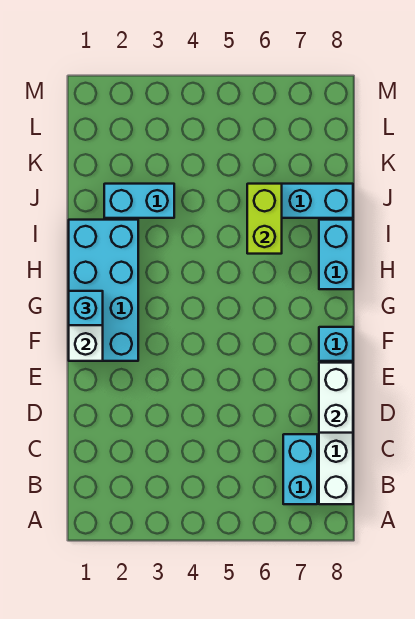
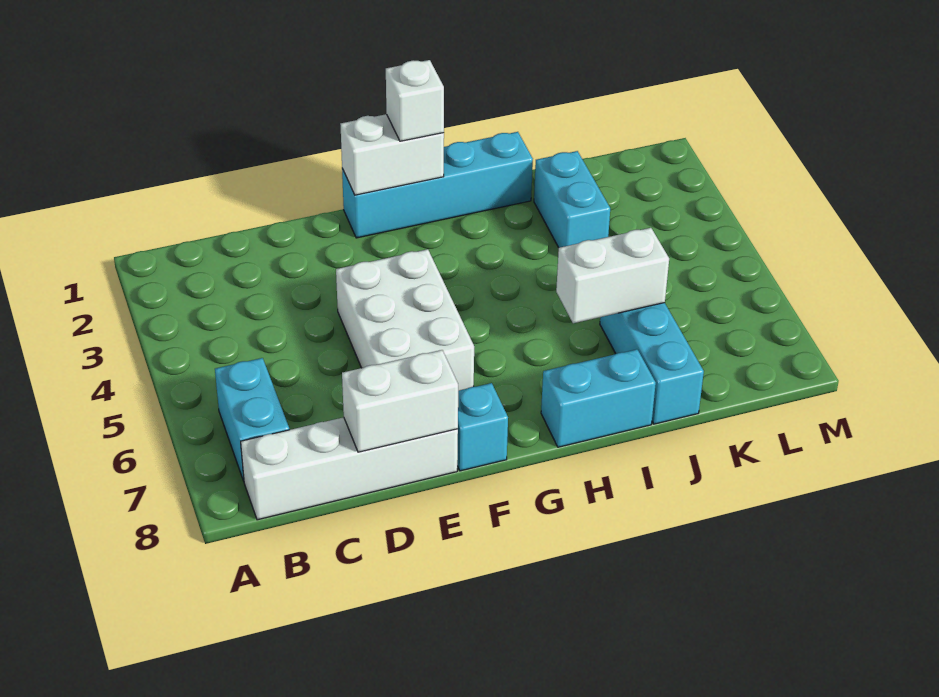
cyan brick B7:C7 level 1 -> cyan brick B6:B7 level 1
none -> white brick E4:F6 level 1
cyan brick F1:I2 level 1 -> cyan brick F1:I1 level 1
cyan brick G1 level 3 -> white brick G1 level 3
lime brick I6:J6 level 2 -> white brick I6:J6 level 2

